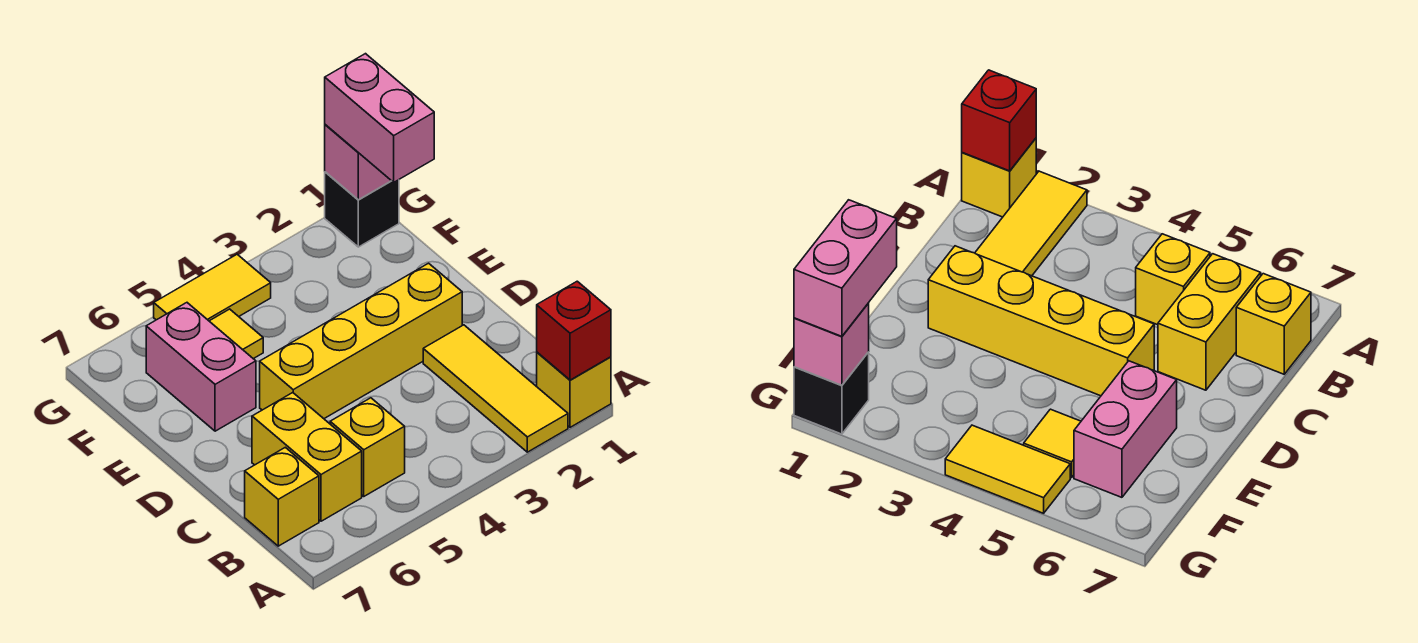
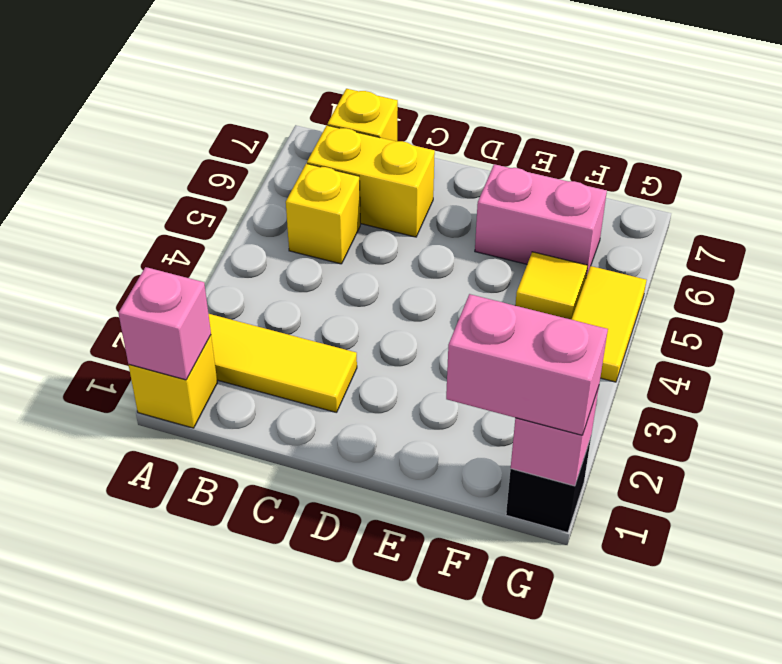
red brick A1 level 2 -> pink brick A1 level 2
yellow brick D2:D5 level 1 -> none

